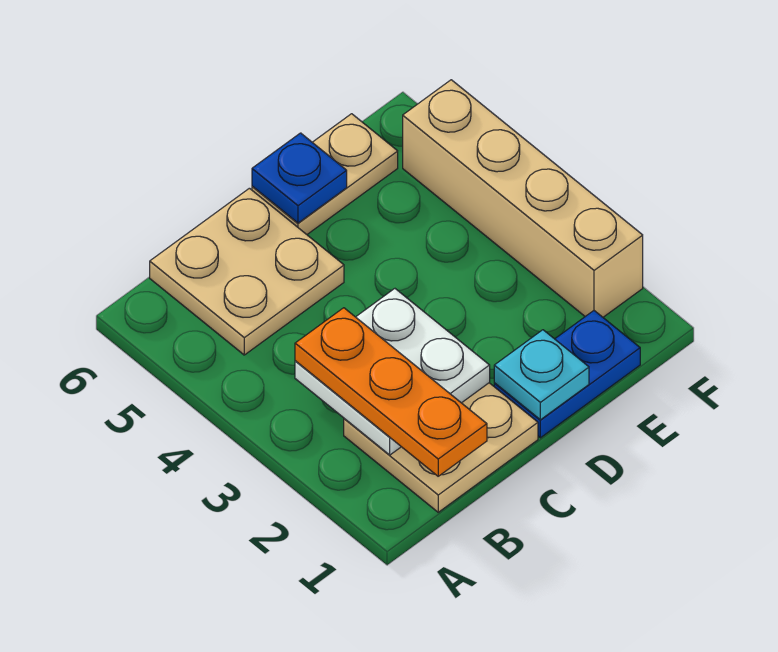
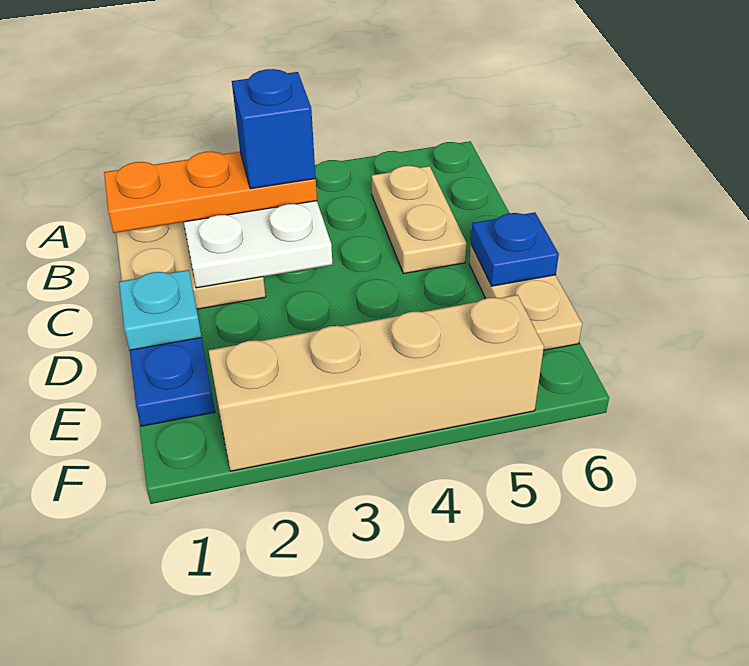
none -> blue brick B3 level 4
tan plate B5:C6 level 1 -> tan plate B5:C5 level 1

